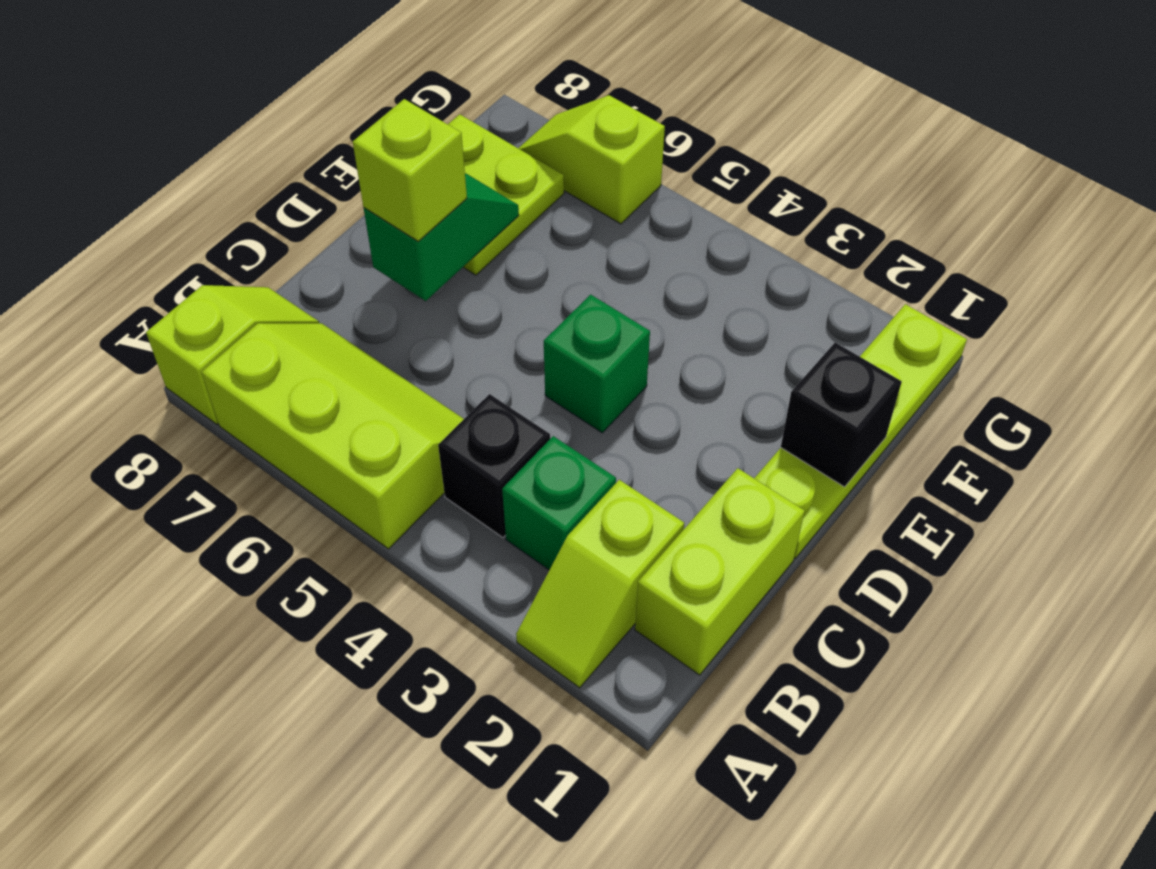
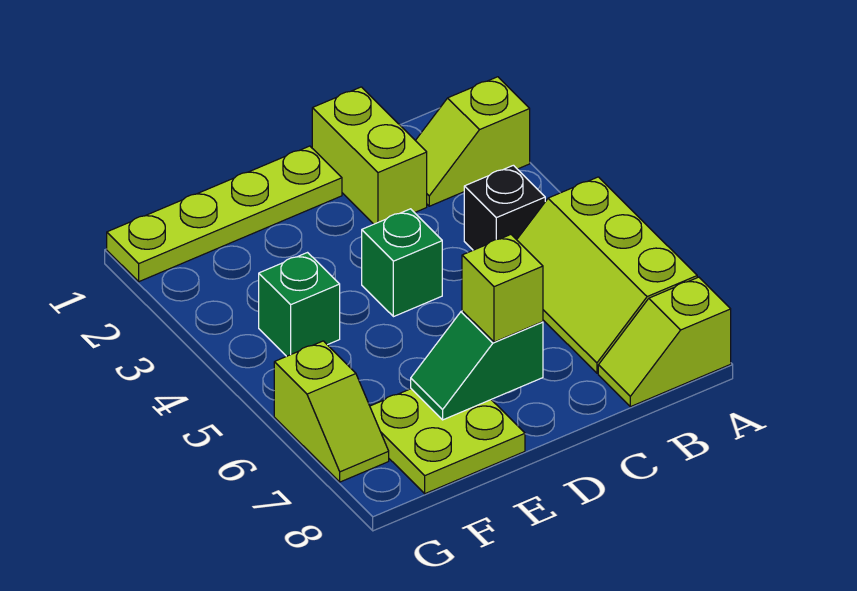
lime slope A2:B2 level 1 top B -> lime slope A2:B2 level 1 top A
lime brick B1:C1 level 1 -> lime brick C1:C2 level 1
green brick B3 level 1 -> green brick F4 level 1
black brick E1 level 2 -> none

